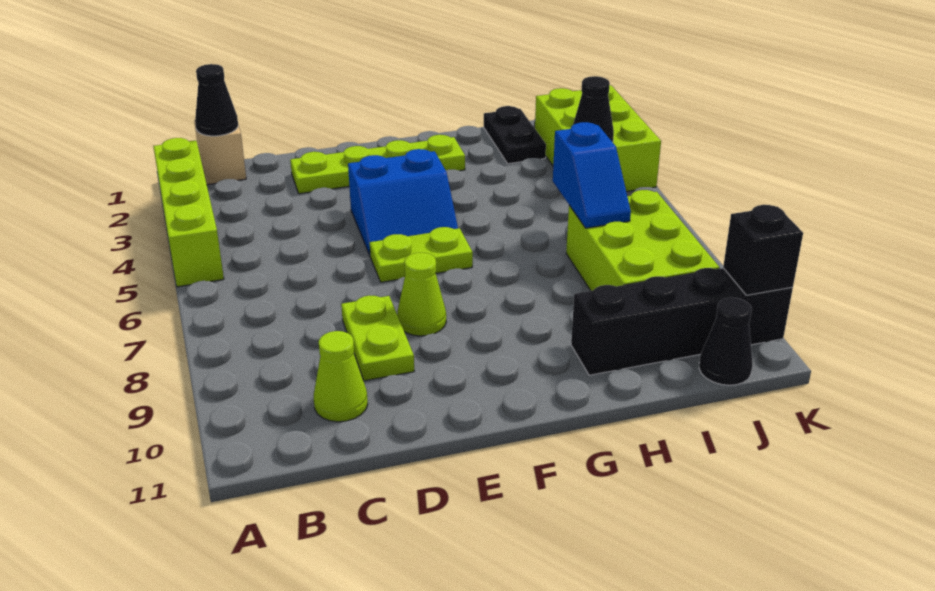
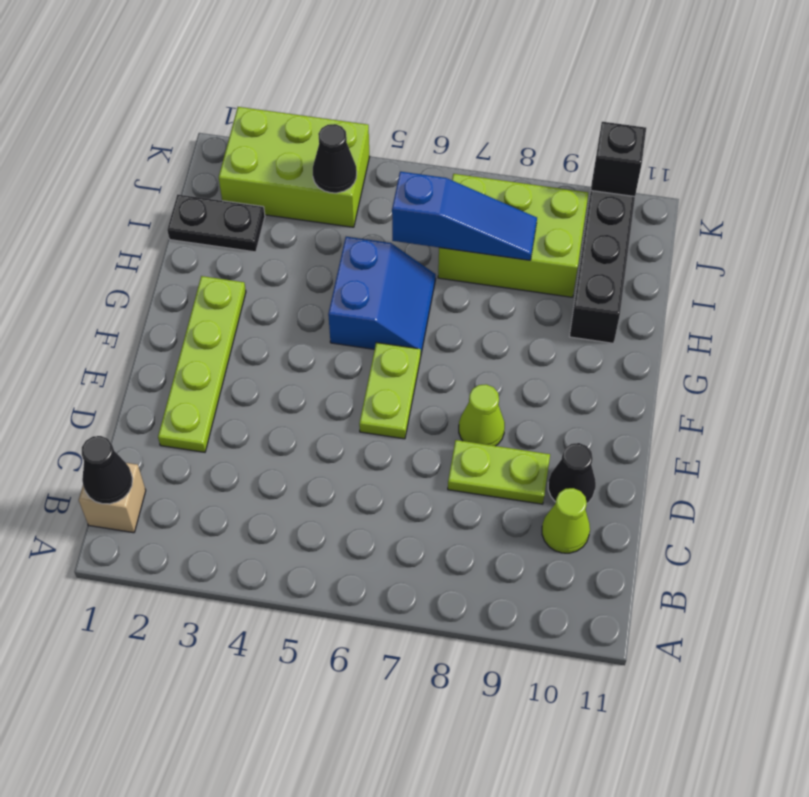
lime brick A2:A5 level 1 -> none
blue slope E4:F5 level 1 top 4 -> blue slope G5:H6 level 1 top 5
blue slope I6:I7 level 2 top 6 -> blue slope I6:I8 level 2 top 6
black cone J11 level 1 -> black cone D10 level 1

